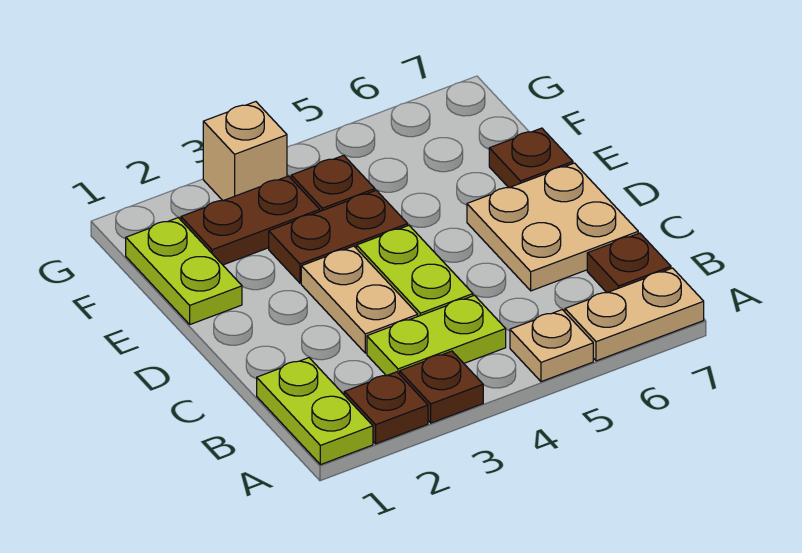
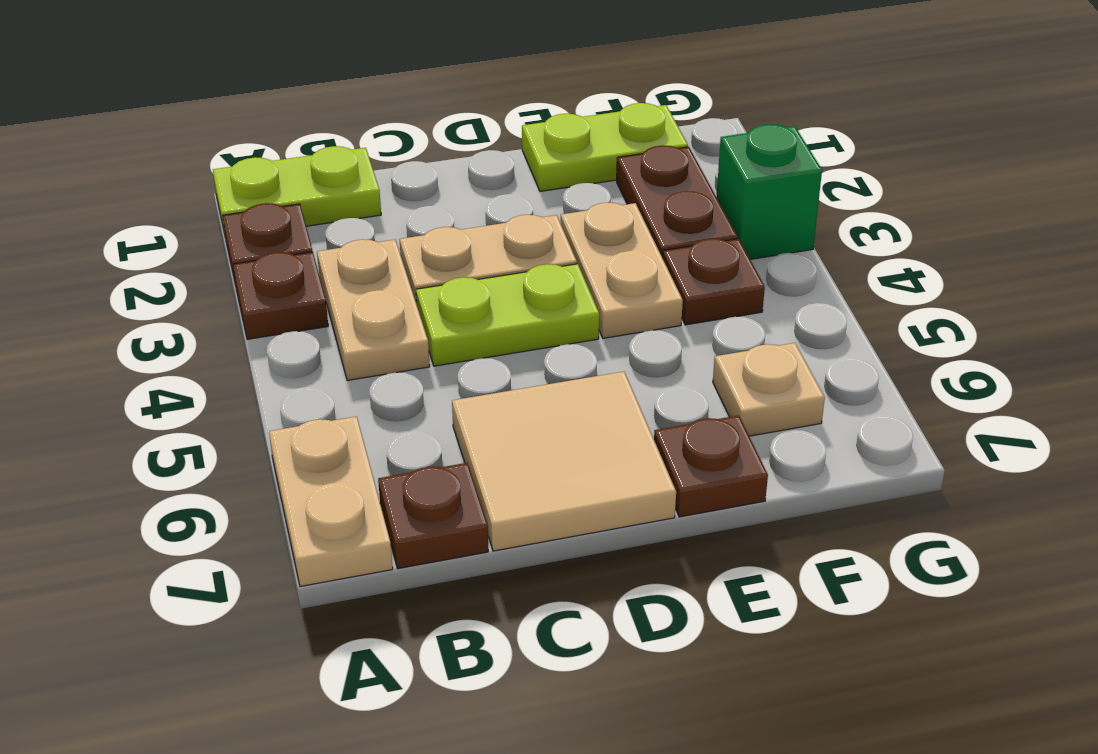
tan plate A5 level 1 -> tan plate F6 level 1
lime plate B3:B4 level 1 -> tan plate B3:B4 level 1
tan plate C6:D7 level 1 -> tan tile C6:D7 level 1
brown plate E3:E4 level 1 -> tan plate E3:E4 level 1
tan brick G3 level 1 -> green brick G3 level 1

